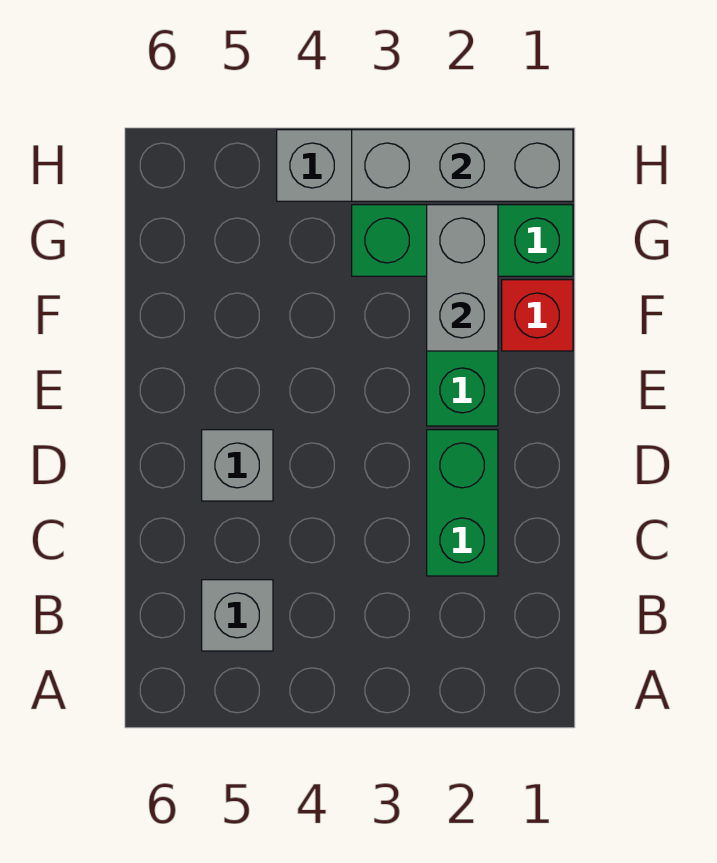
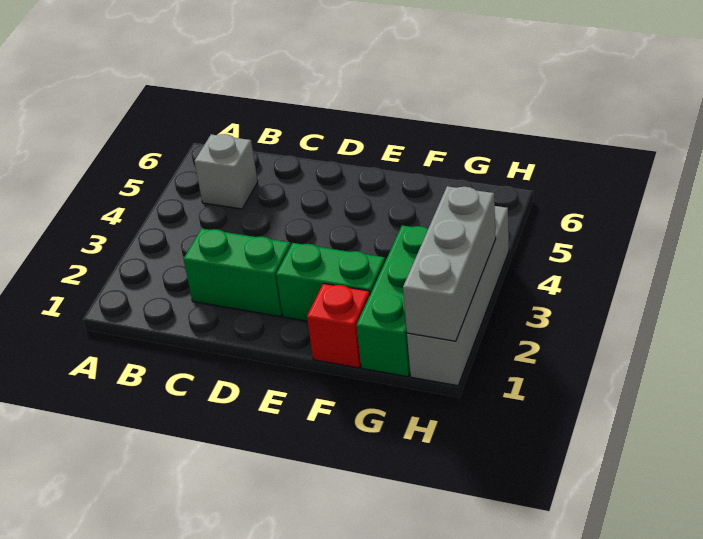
grey brick D5 level 1 -> none
grey brick F2:G2 level 2 -> none

